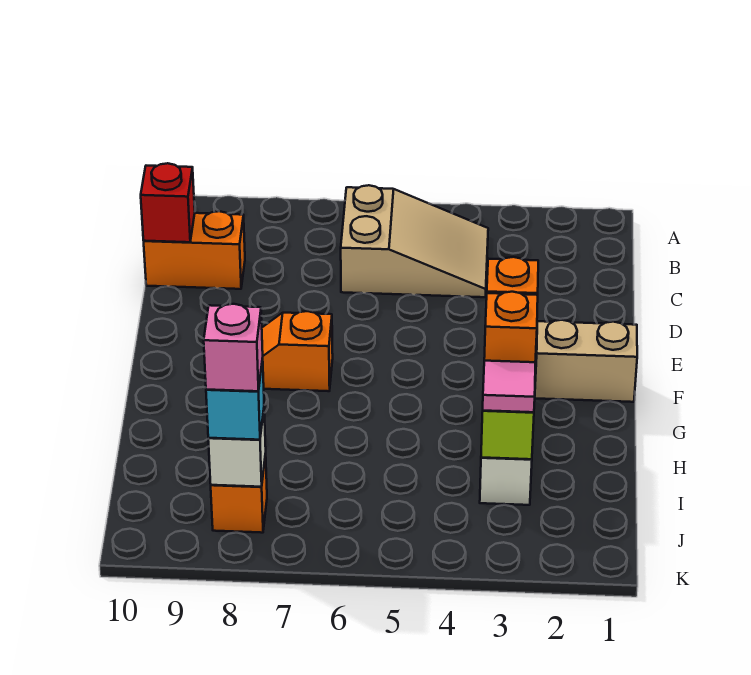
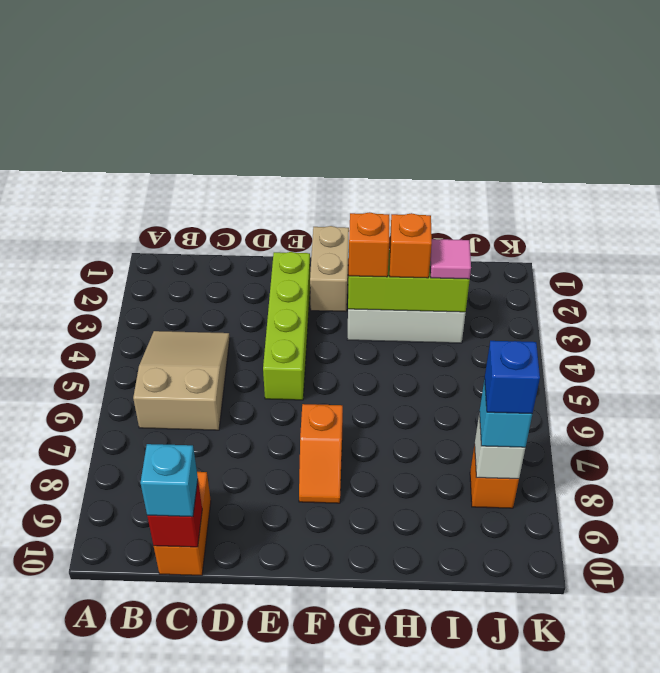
none -> cyan brick C10 level 3
none -> lime brick E2:E5 level 1
pink brick J8 level 4 -> blue brick J8 level 4

